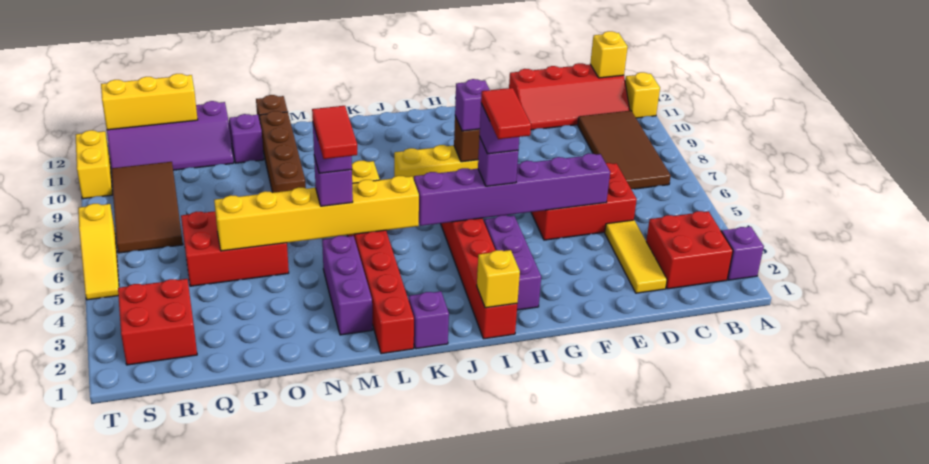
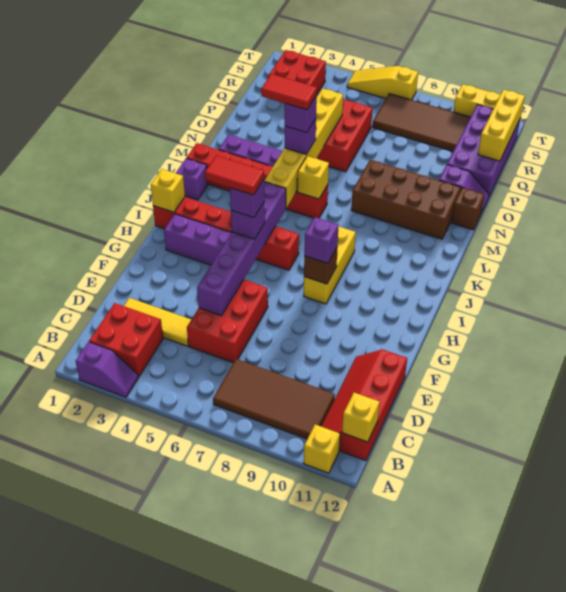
brown brick N8:N11 level 1 -> brown brick M8:N11 level 1
purple slope P11:S12 level 1 top 12 -> purple brick P11:S12 level 1

